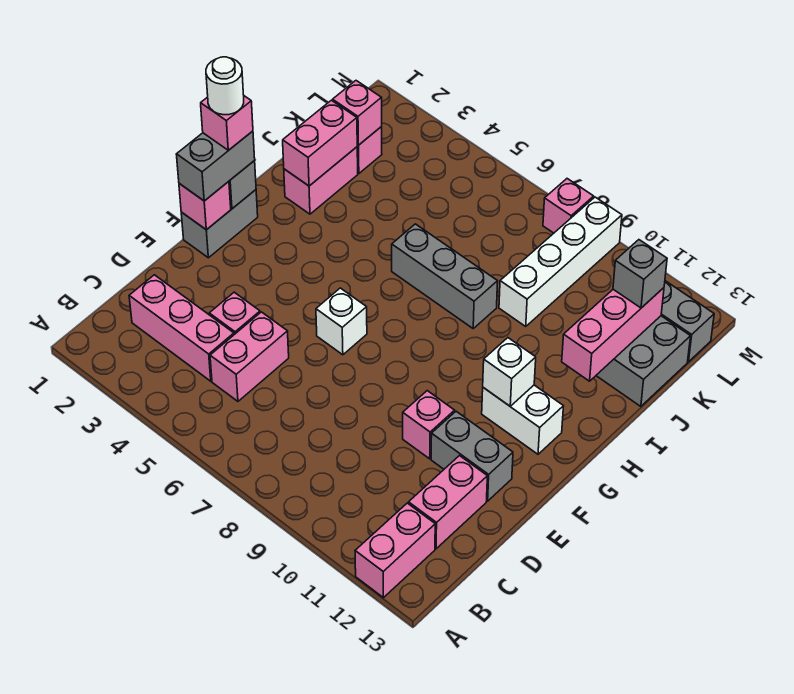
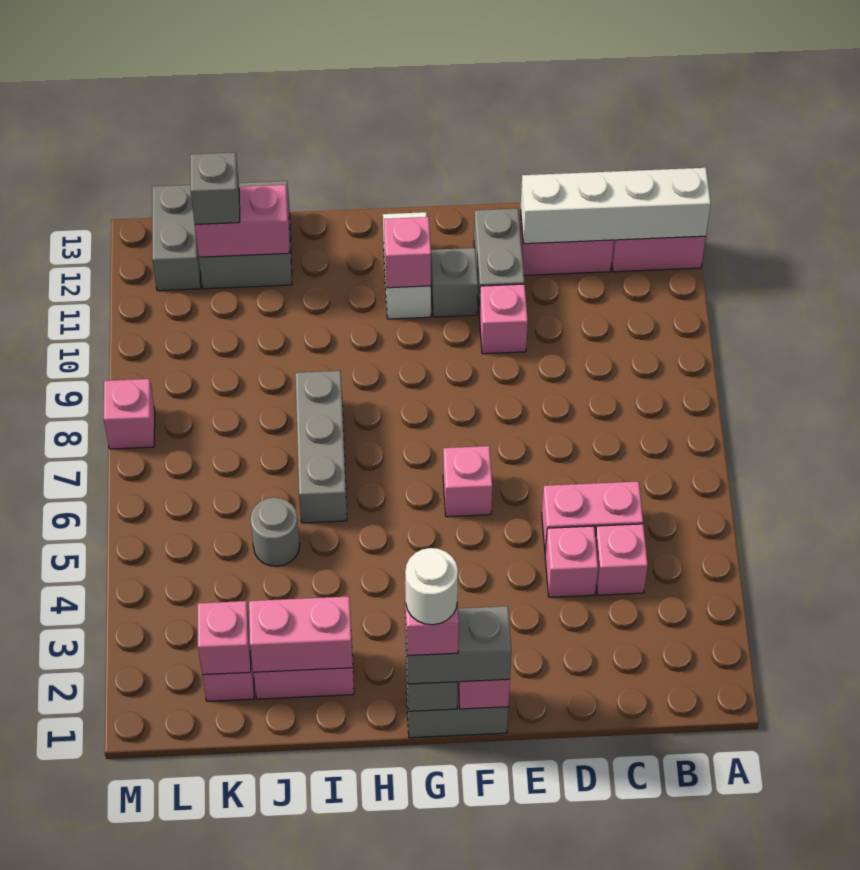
pink brick C2:C4 level 1 -> pink brick C4 level 1
white brick F6 level 1 -> pink brick F6 level 1
none -> grey brick F11 level 1
white brick G11 level 2 -> pink brick G11 level 2
pink brick I12:K12 level 2 -> pink brick J12:K12 level 2
none -> grey round brick J5 level 1
white brick J9:M9 level 1 -> white brick A12:D12 level 2

